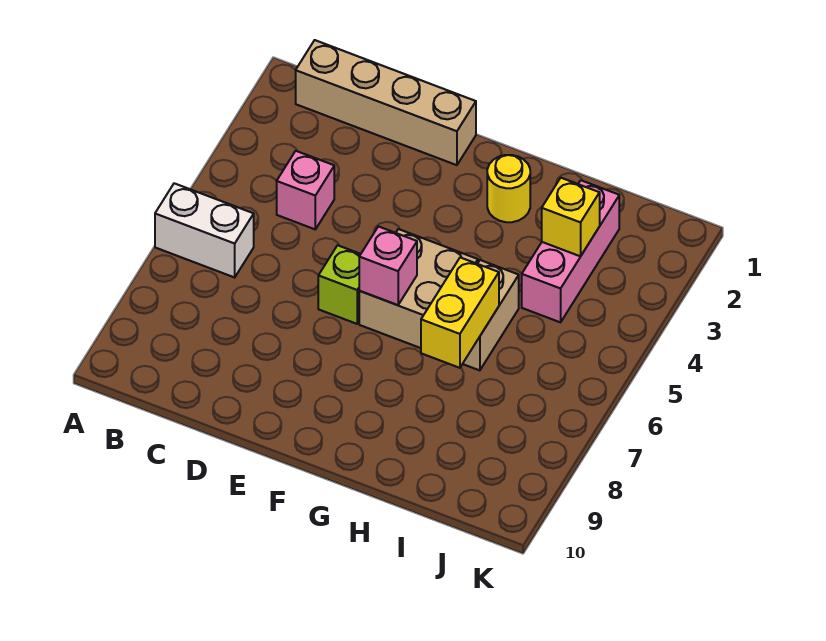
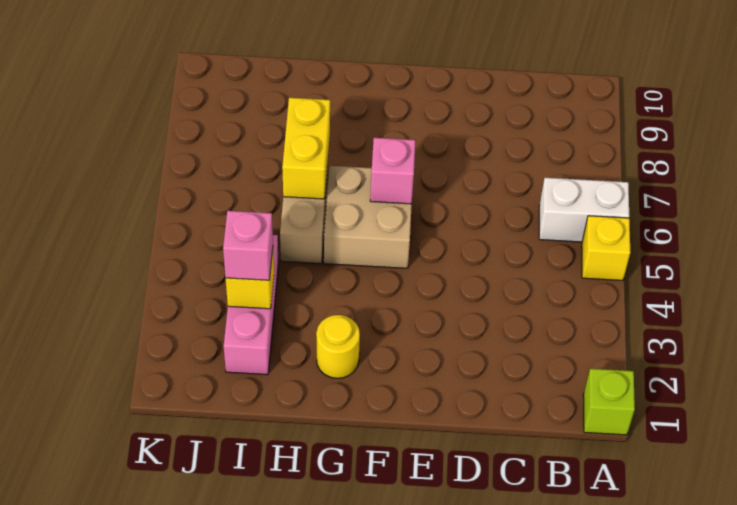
none -> yellow brick A5 level 1
tan brick B1:E1 level 1 -> none
pink brick C4 level 1 -> pink brick I3 level 3
lime brick E6 level 1 -> lime brick A1 level 1

